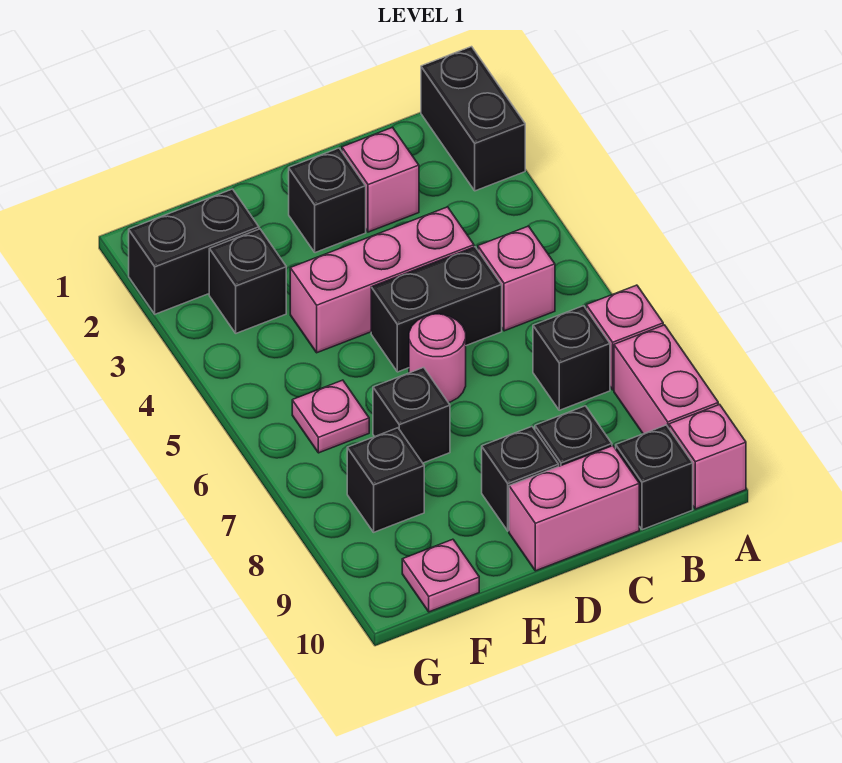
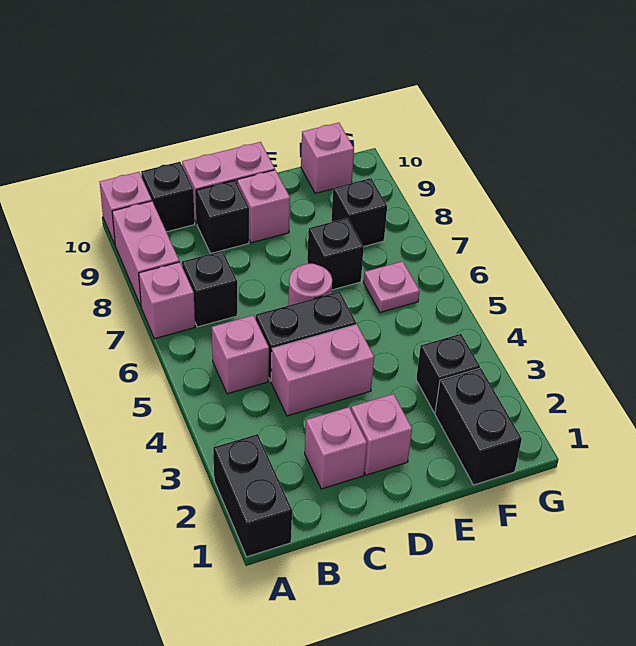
pink brick C4:E4 level 1 -> pink brick C4:D4 level 1
black brick D2 level 1 -> pink brick D2 level 1
black brick D9 level 1 -> pink brick D9 level 1
black brick F2:G2 level 1 -> black brick F1:F2 level 1
pink plate F10 level 1 -> pink brick F10 level 1

